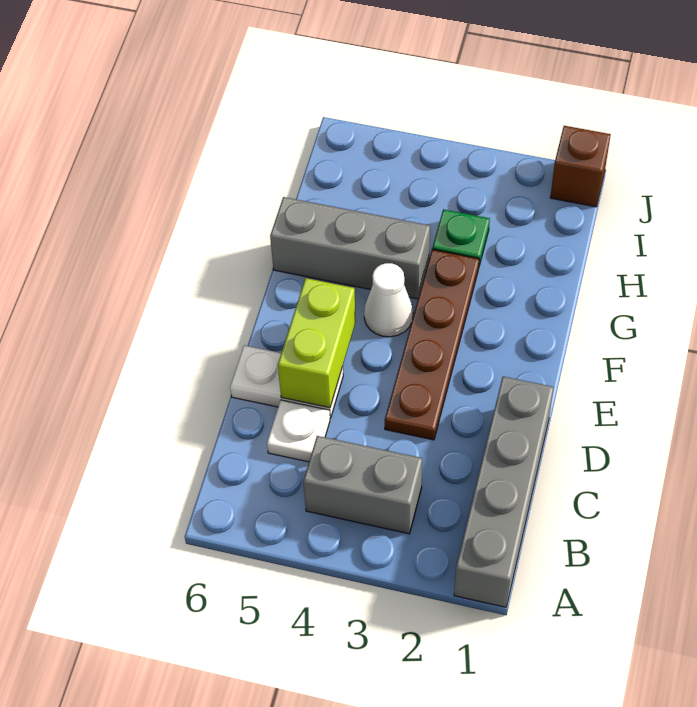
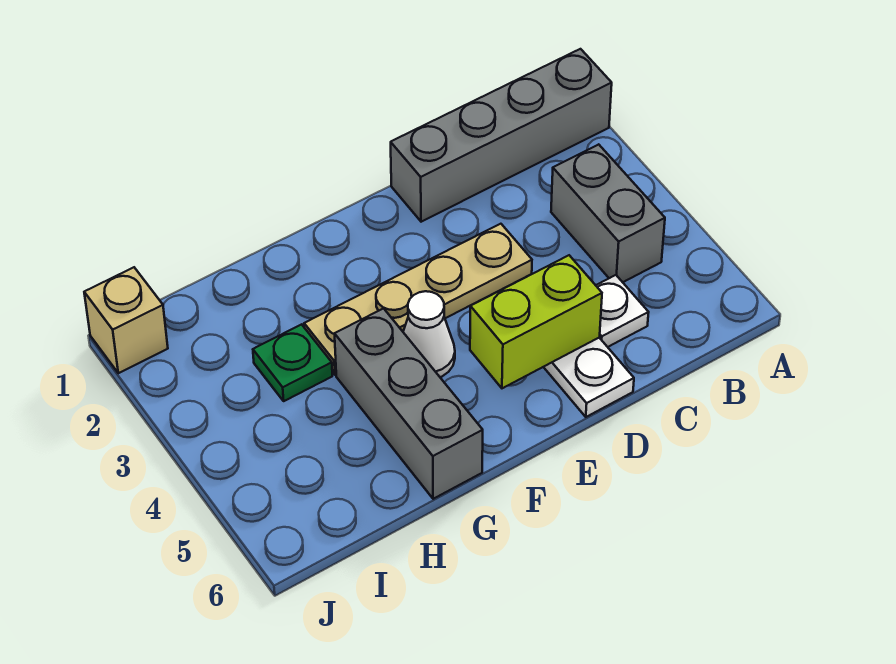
brown plate D3:G3 level 1 -> tan plate D3:G3 level 1
brown brick J1 level 1 -> tan brick J1 level 1

